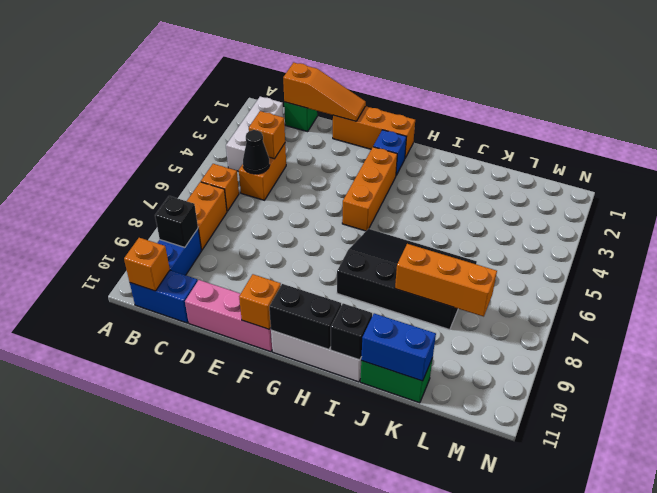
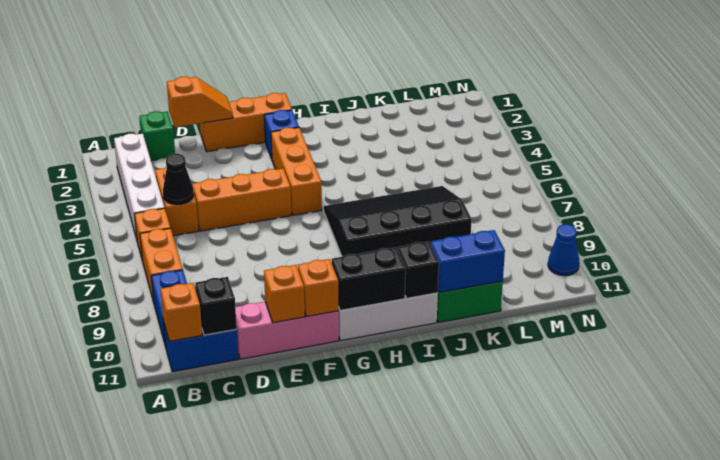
white brick B2:B4 level 1 -> white brick B2:B5 level 1
black brick B9 level 2 -> black brick C11 level 2
orange slope C1:E1 level 2 top C -> orange slope D1:E1 level 2 top D
orange brick C4 level 2 -> orange brick E11 level 2
orange brick J8:L8 level 2 -> orange brick D5:F5 level 1
none -> blue cone N10 level 1

